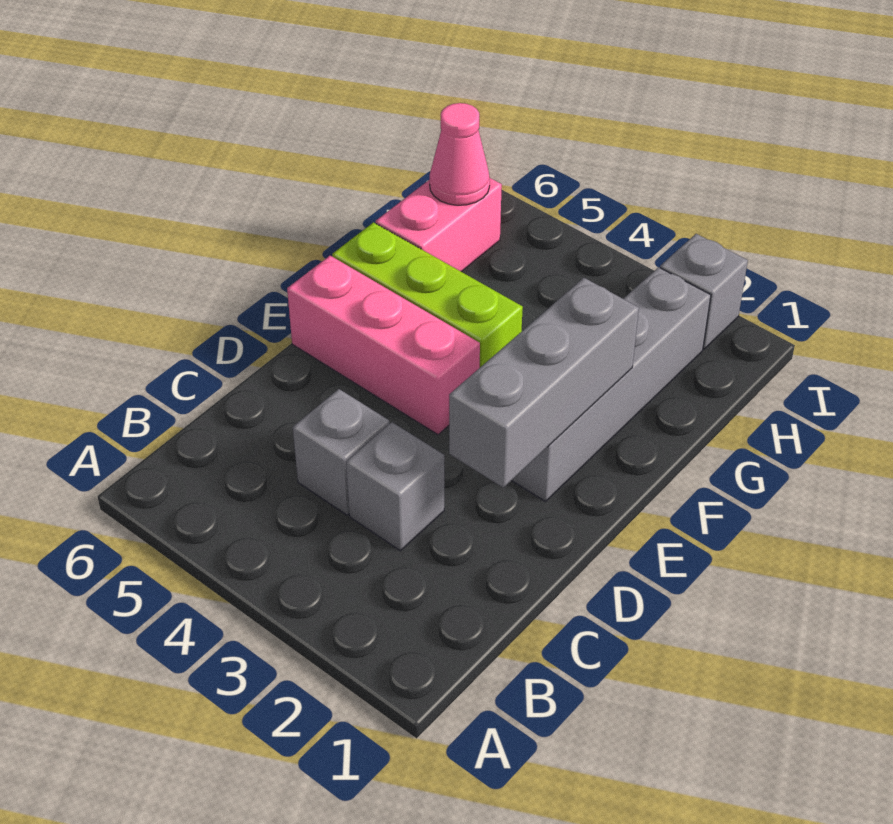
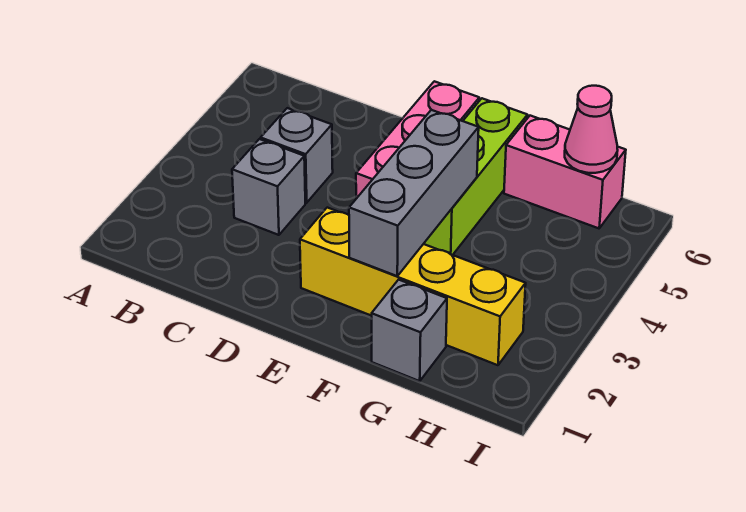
grey brick D2:F2 level 2 -> grey brick F2:F4 level 2
grey brick E2:H2 level 1 -> yellow brick E2:H2 level 1
grey brick I2 level 1 -> grey brick G1 level 1

